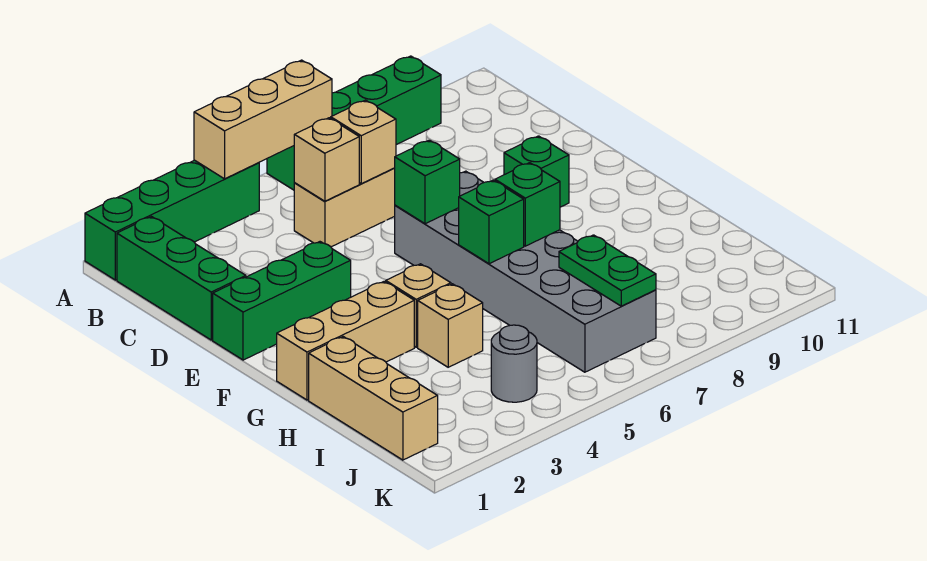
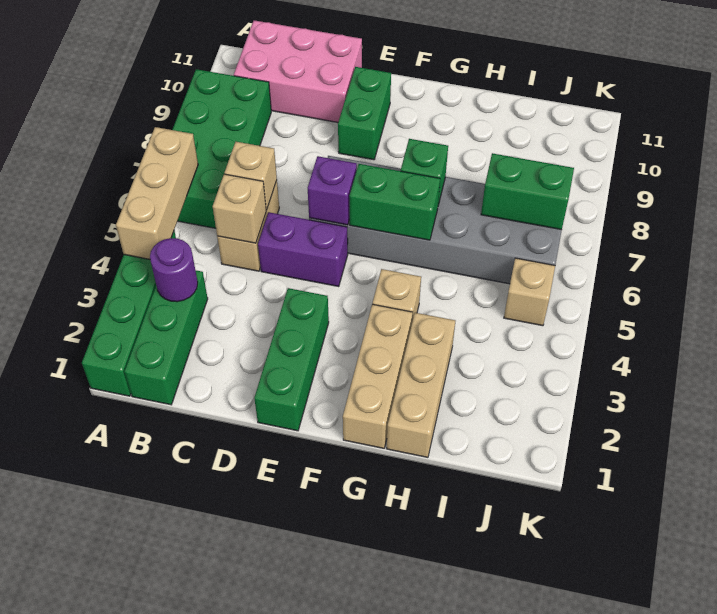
green brick A6:A9 level 1 -> green brick A6:B9 level 1
green brick B1:D1 level 1 -> green brick B1:B3 level 1
none -> purple round brick B3 level 2
none -> pink brick B10:D11 level 1
none -> purple brick D5:E5 level 1
green brick E6 level 2 -> purple brick E6 level 2
green brick E9 level 1 -> green brick E9:E10 level 1
green brick G6 level 2 -> green brick F6:G6 level 2
tan brick H1:J1 level 1 -> tan brick H1:H3 level 1
tan brick H4 level 1 -> tan brick J5 level 1
green plate I7:J7 level 2 -> green brick I7:J7 level 2
grey round brick J4 level 1 -> none

